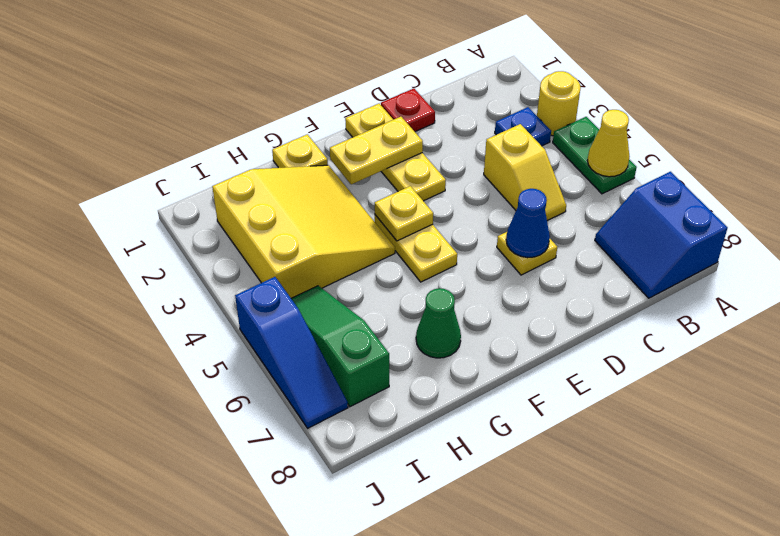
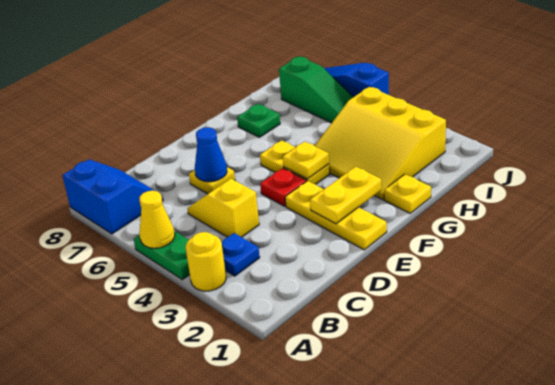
red plate D1 level 1 -> red plate E4 level 1
green cone G7 level 1 -> green plate G7 level 1

